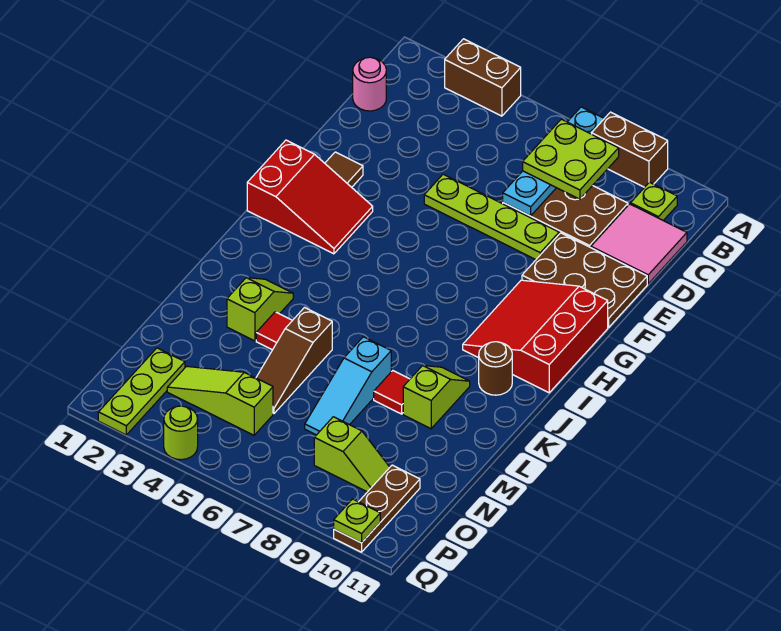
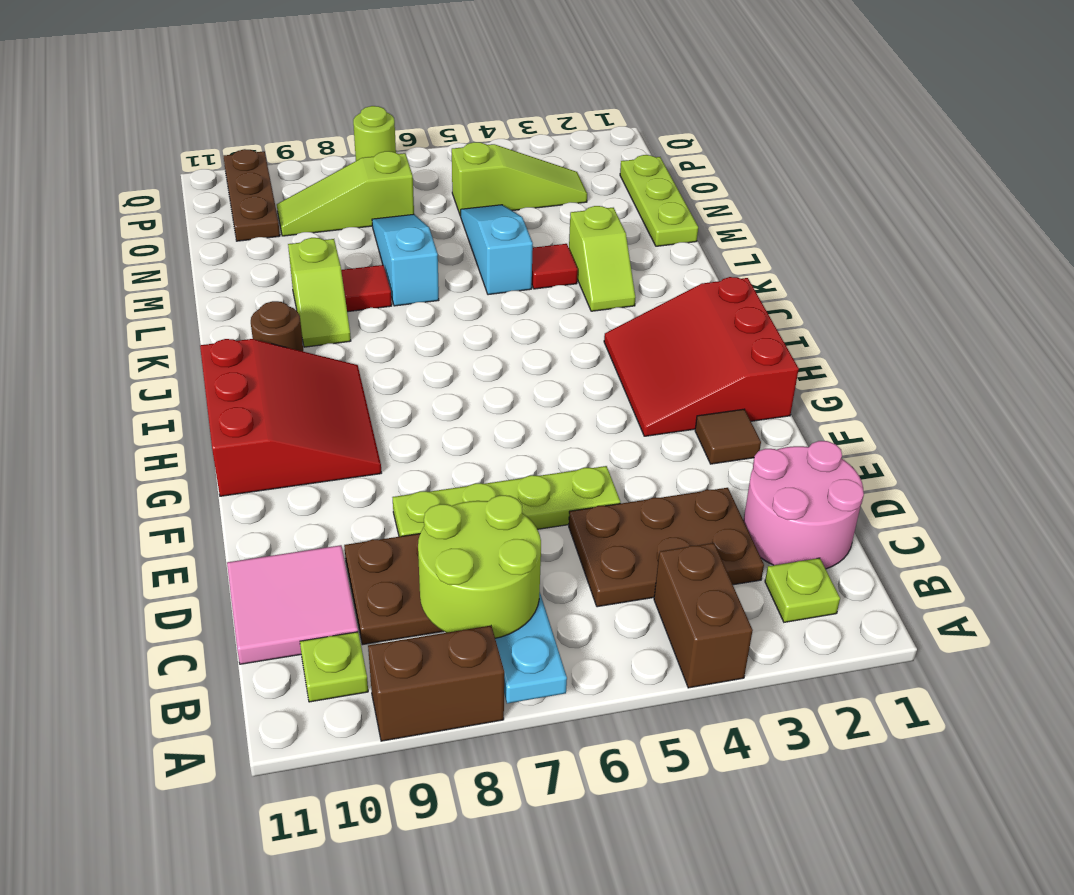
brown brick A3:A4 level 1 -> brown brick A4:B4 level 1
lime plate B7:C8 level 3 -> lime round brick B7:C8 level 3
pink round brick C1 level 1 -> pink round brick C1:D2 level 1
brown plate E9:F11 level 1 -> brown plate C3:D5 level 1
red slope G1:H3 level 1 top 1 -> red slope G1:I3 level 1 top 1
brown slope L5:N5 level 1 top L -> cyan slope L5:N5 level 1 top L
lime plate O2:Q2 level 1 -> lime plate M1:O1 level 1
lime slope O8:O9 level 1 top 8 -> lime slope O7:O9 level 1 top 7
lime round brick Q4 level 1 -> lime round brick Q7 level 1
lime plate Q10 level 2 -> lime plate B2 level 1

